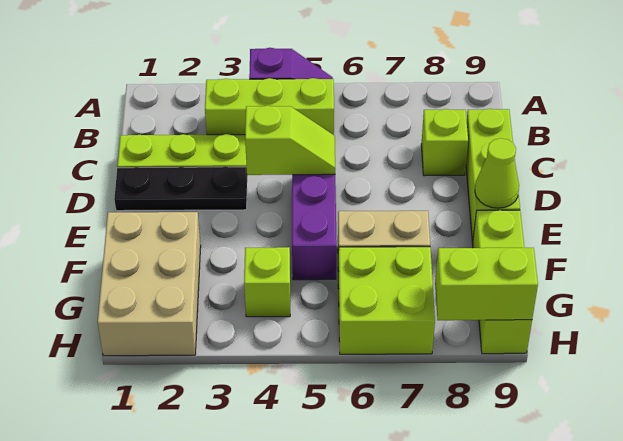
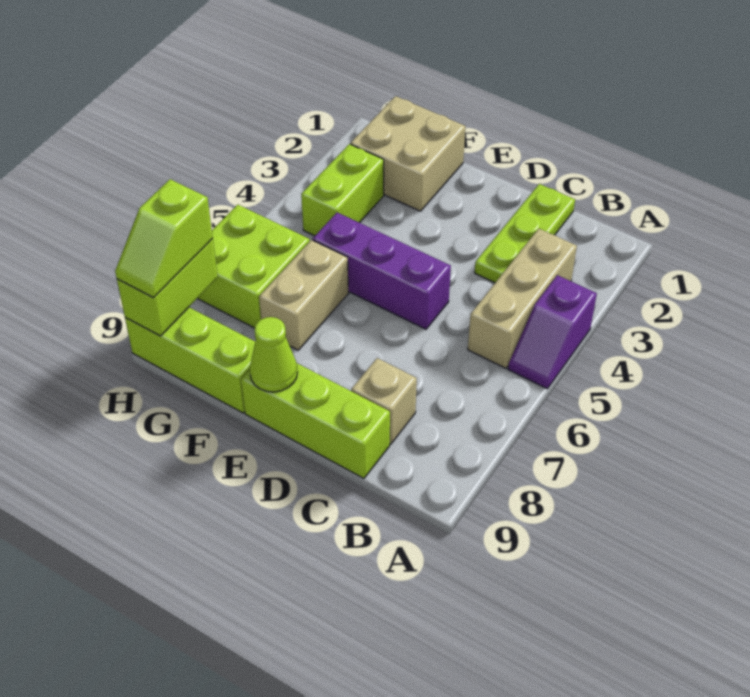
lime brick B3:B5 level 1 -> tan brick B3:B5 level 1
lime brick C8 level 1 -> tan brick C8 level 1
black plate D1:D3 level 1 -> none
lime slope D4:D5 level 2 top 4 -> lime slope H8:H9 level 3 top 8
tan brick F1:H2 level 1 -> tan brick F1:G2 level 1
lime brick G4 level 1 -> lime brick G3:G4 level 1

